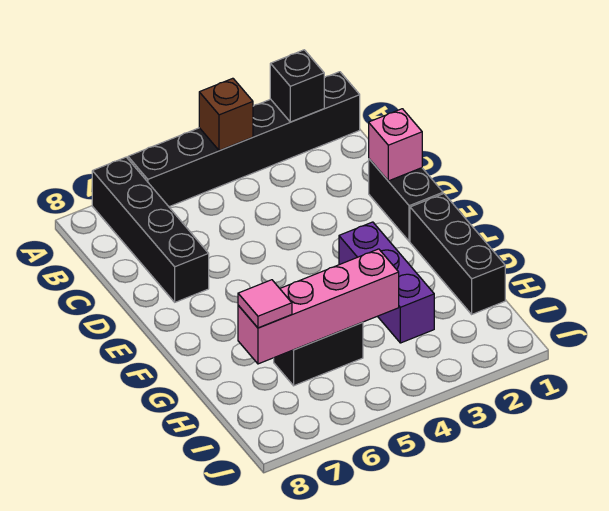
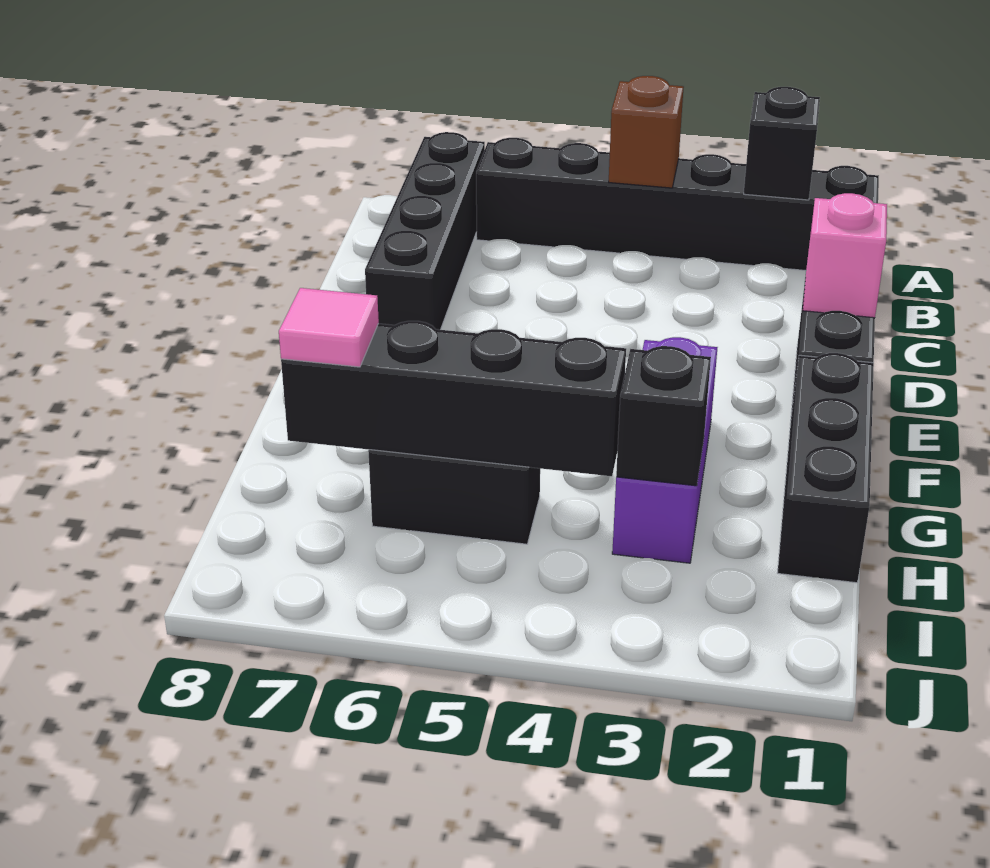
none -> black brick H3 level 2
pink brick H4:H7 level 2 -> black brick H4:H7 level 2

